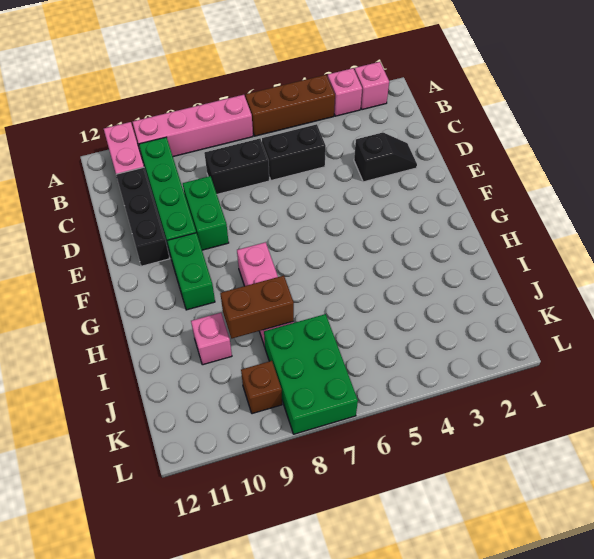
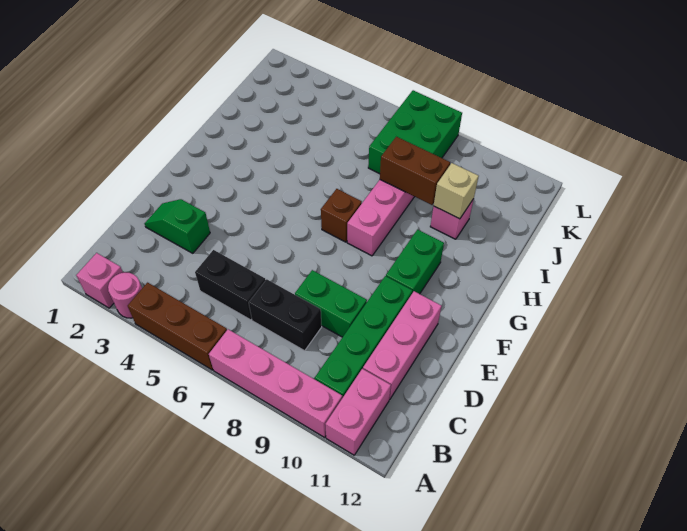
pink brick A3 level 1 -> pink round brick A3 level 1
black brick C11:E11 level 1 -> pink brick C11:E11 level 1
black slope D2:D3 level 1 top 3 -> green slope D2:D3 level 1 top 3
green brick D9:E9 level 1 -> green brick D8:D9 level 1
none -> tan brick I10 level 2
brown brick K9 level 1 -> brown brick G7 level 1

